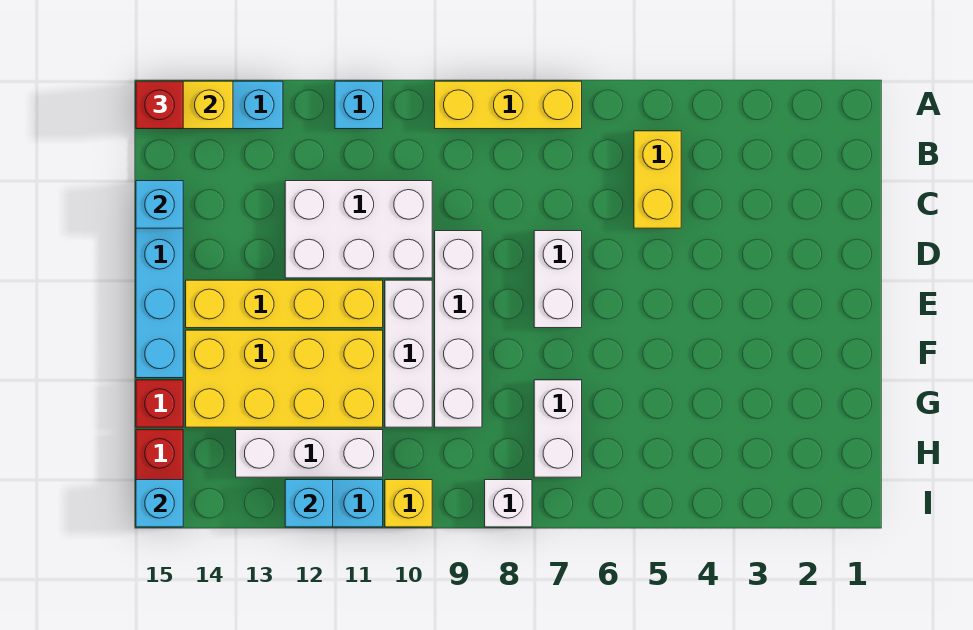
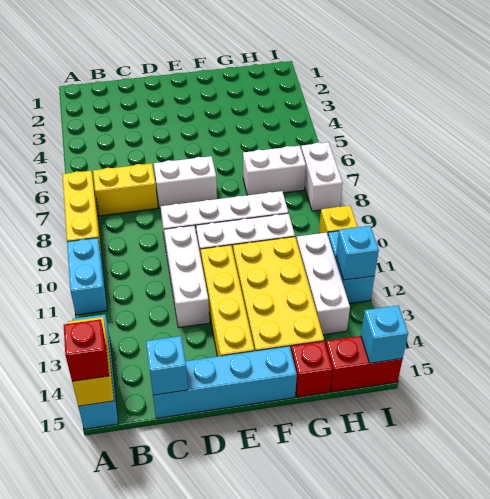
cyan brick A11 level 1 -> cyan brick A10:A11 level 1
yellow brick B5:C5 level 1 -> yellow brick B7:C7 level 1
white brick C10:D12 level 1 -> white brick D10:D12 level 1
white brick I8 level 1 -> white brick I7:I8 level 1

